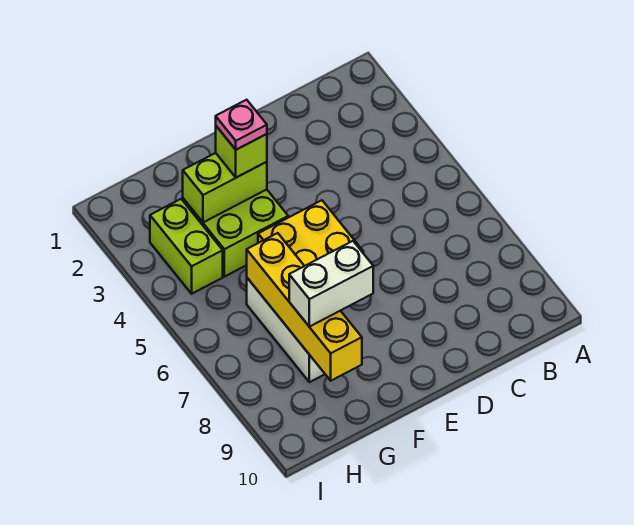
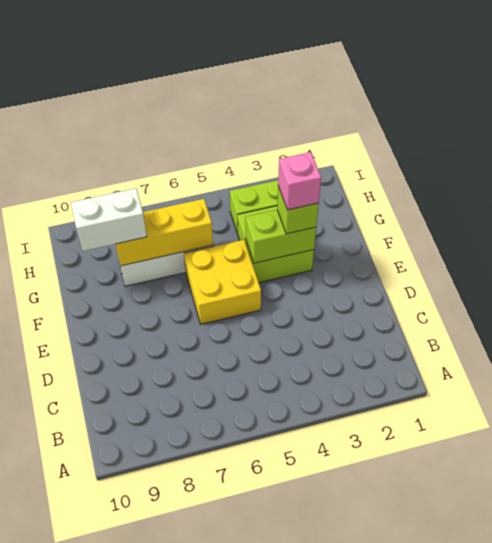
lime brick F3:G3 level 2 -> lime brick F3:F4 level 2
pink plate F3 level 4 -> pink brick F3 level 4
white brick F8:G8 level 3 -> white brick G8:G9 level 3
yellow brick G6:G9 level 2 -> yellow brick G6:G8 level 2

